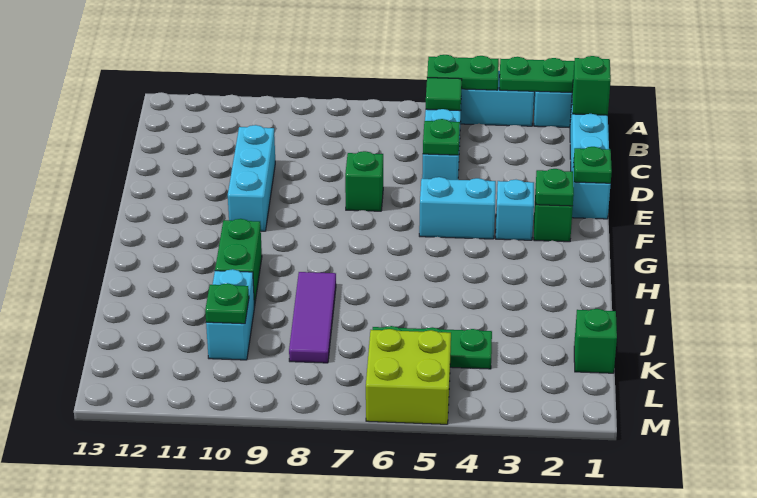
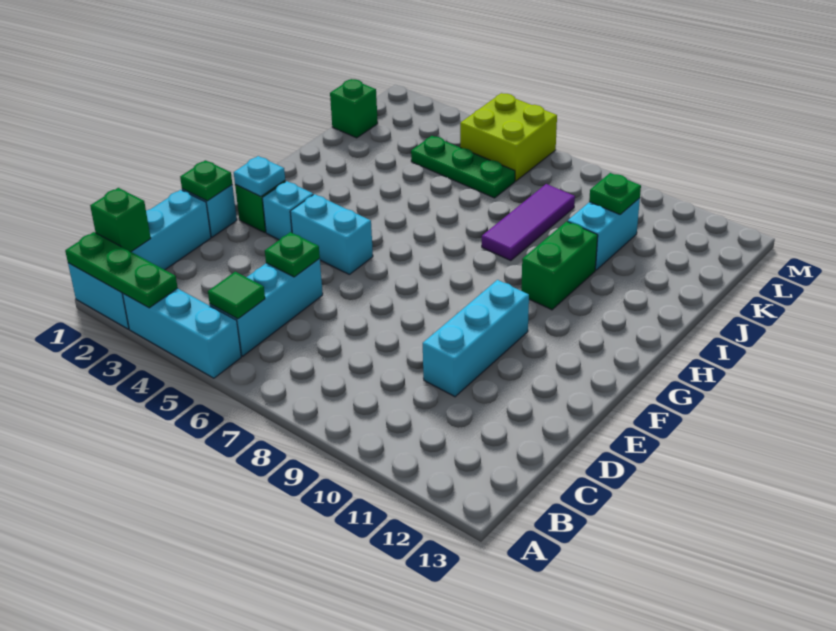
green plate A4:A5 level 2 -> none
green brick E7 level 1 -> none
green plate F2 level 2 -> cyan plate F2 level 2

